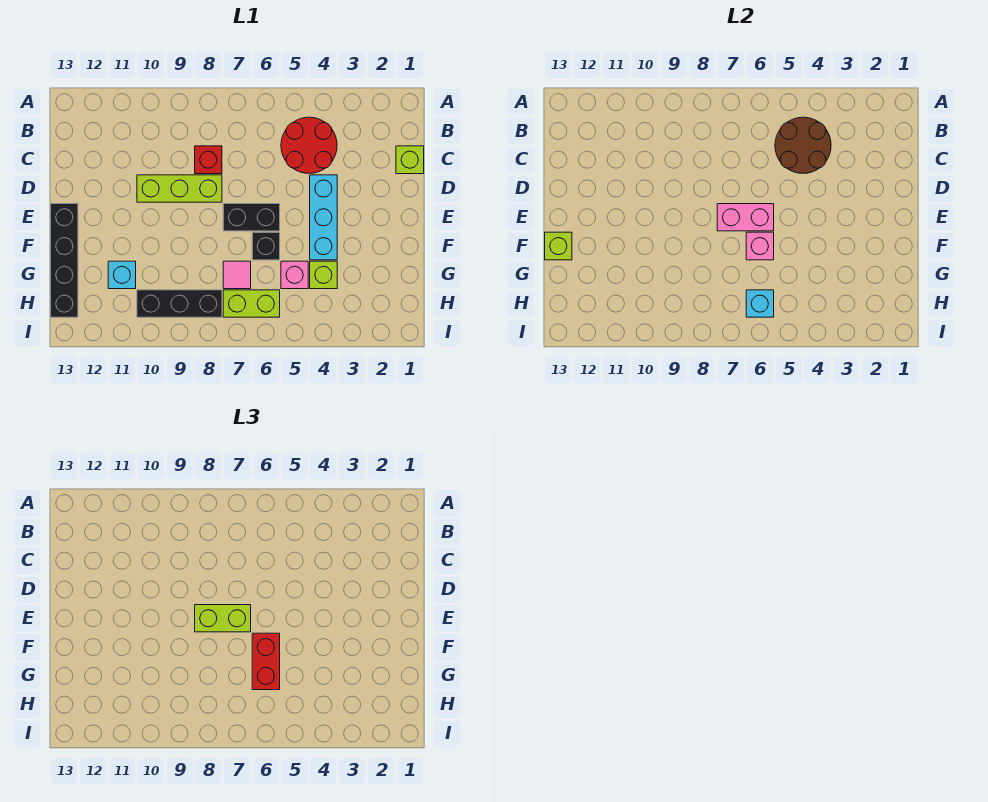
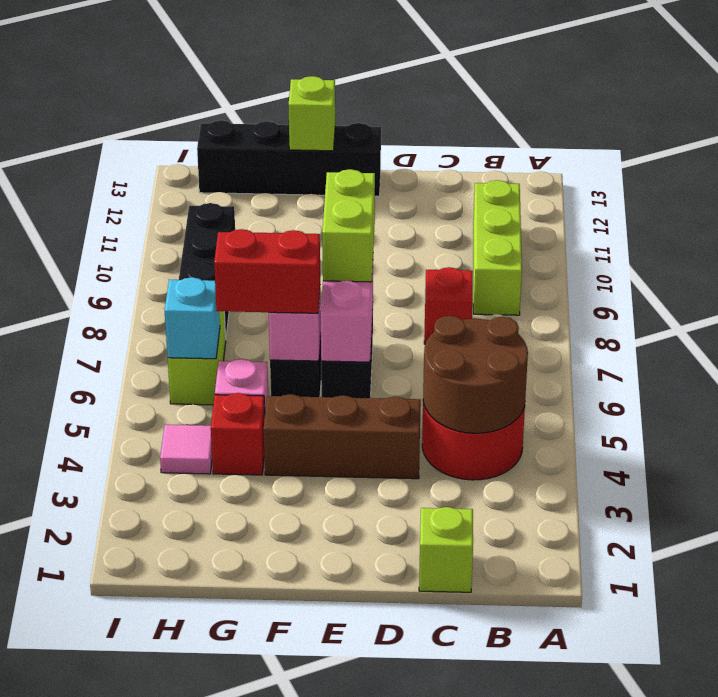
cyan brick D4:F4 level 1 -> brown brick D4:F4 level 1
lime brick D8:D10 level 1 -> lime brick B9:B11 level 1
lime brick G4 level 1 -> red brick G4 level 1
pink tile G7 level 1 -> pink tile H4 level 1
cyan brick G11 level 1 -> none

